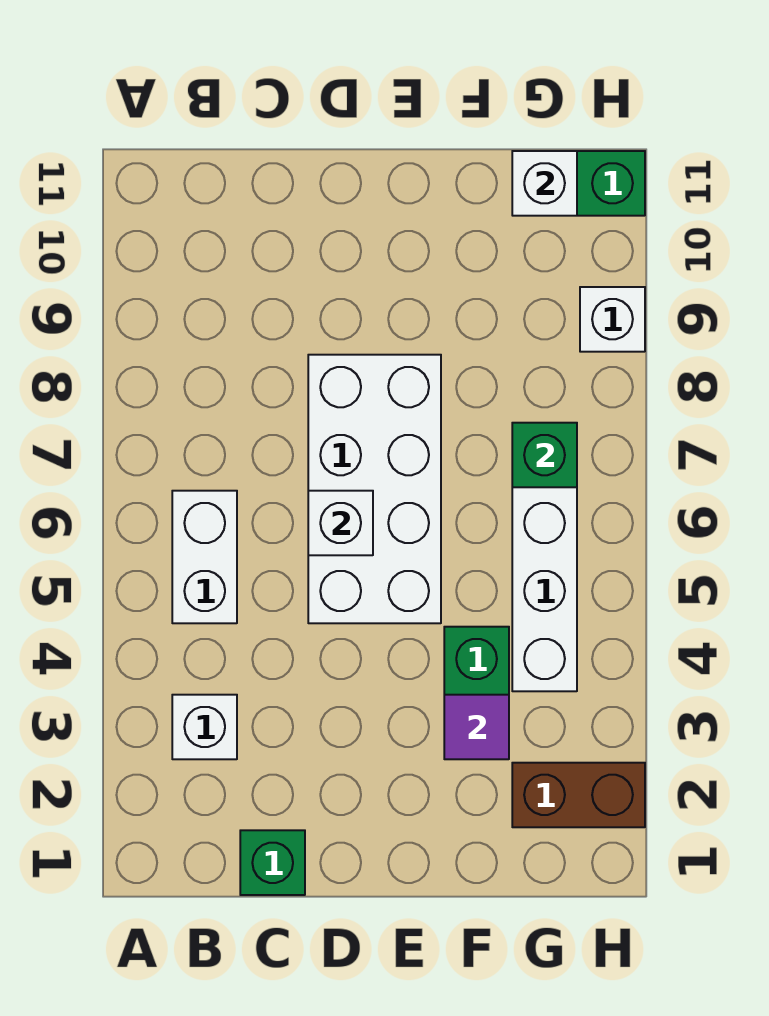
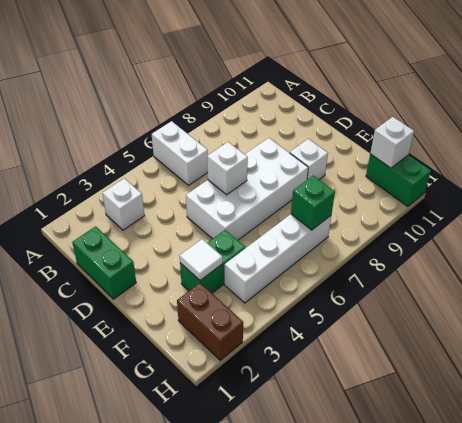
white brick B5:B6 level 1 -> white brick A6:B6 level 1
green brick C1 level 1 -> green brick C1:D1 level 1
purple tile F3 level 2 -> white tile F3 level 2
white brick H9 level 1 -> white brick E9 level 1

